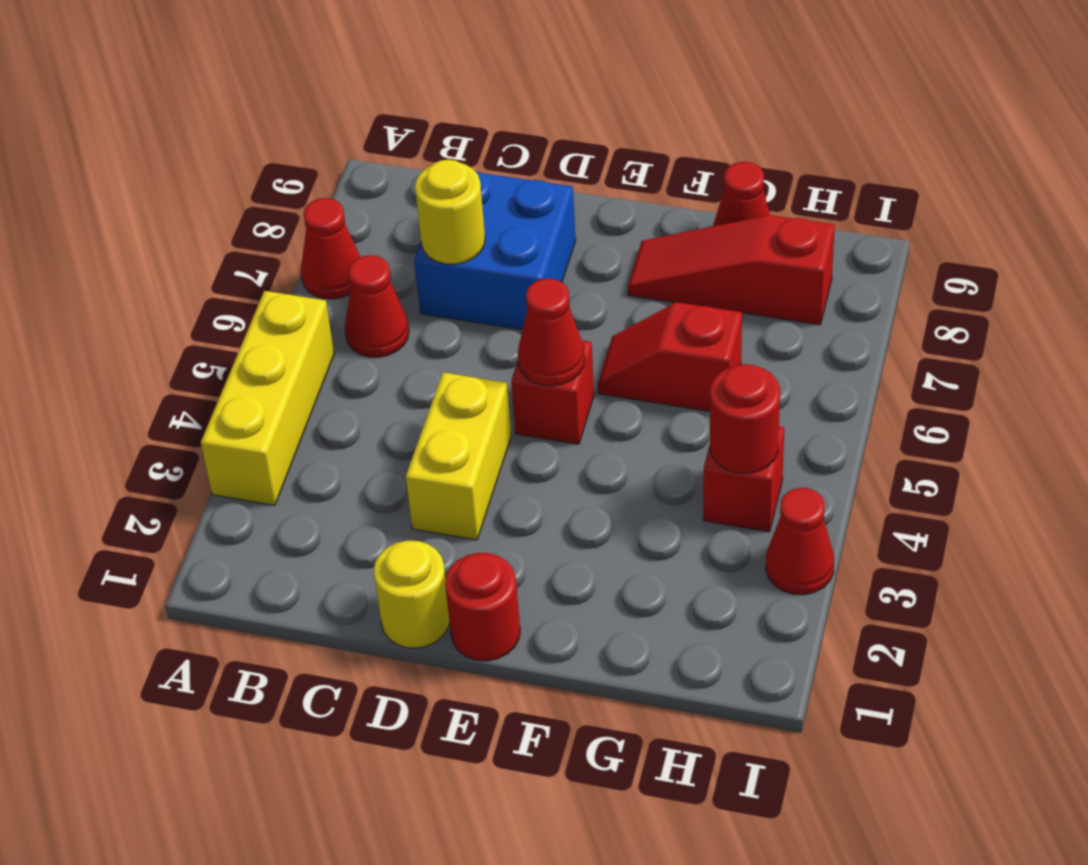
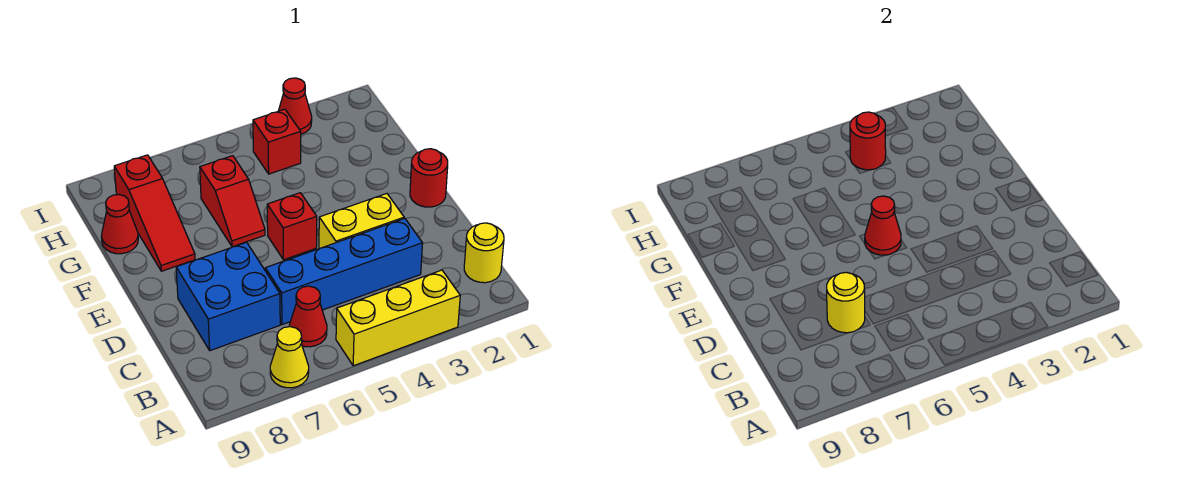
red cone A7 level 1 -> yellow cone A7 level 1
none -> blue brick C3:C6 level 1
yellow round brick D1 level 1 -> yellow round brick B1 level 1

